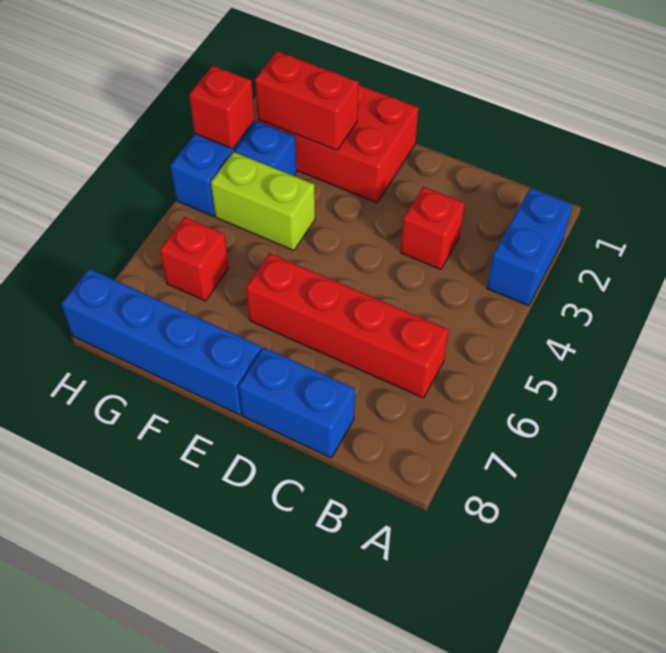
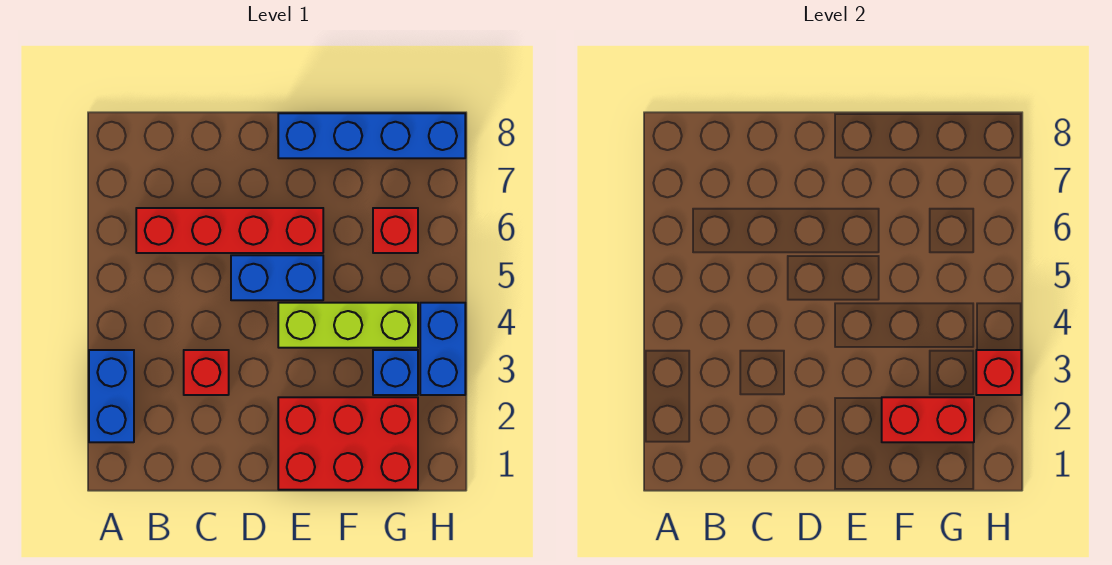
blue brick C8:D8 level 1 -> blue brick D5:E5 level 1
lime brick F4:G4 level 1 -> lime brick E4:G4 level 1

